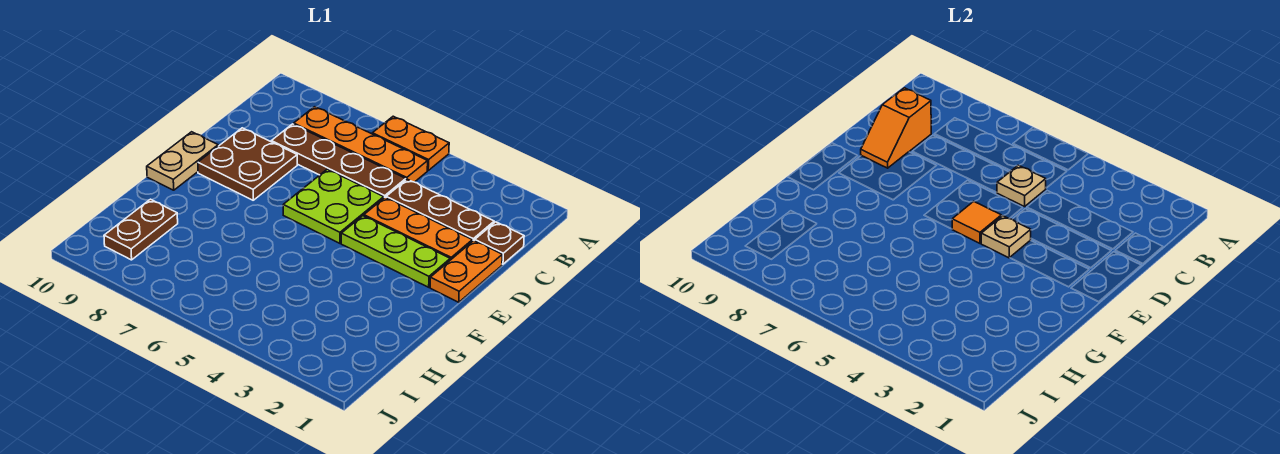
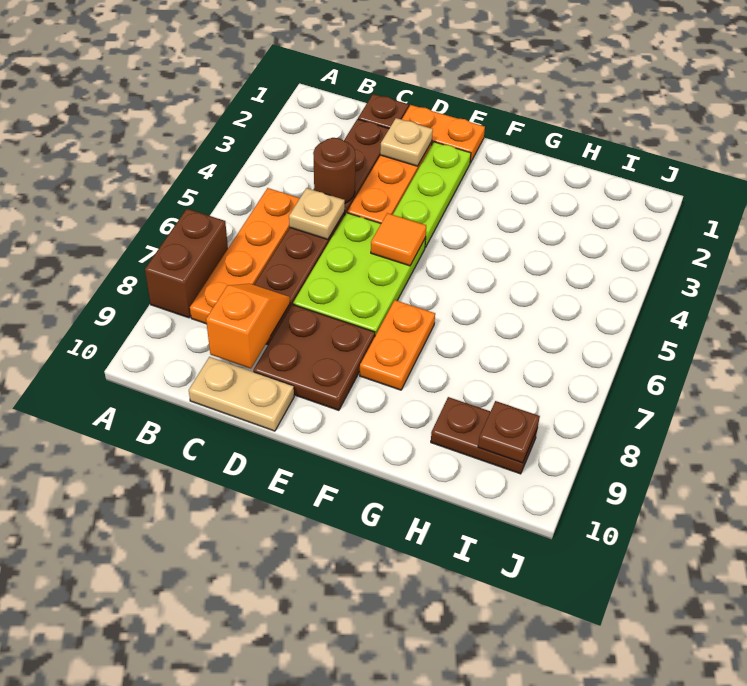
orange plate A5:A6 level 1 -> orange plate F7:F8 level 1
none -> brown brick A7:A8 level 1
none -> brown round brick C4 level 2
orange slope C9:D9 level 2 top C -> orange slope C8:C9 level 2 top 9
lime plate D5:E6 level 1 -> lime plate D5:E7 level 1
tan plate E4 level 2 -> tan plate D2 level 2
tan plate E10:F10 level 1 -> tan plate C10:D10 level 1
none -> brown plate I9 level 2

